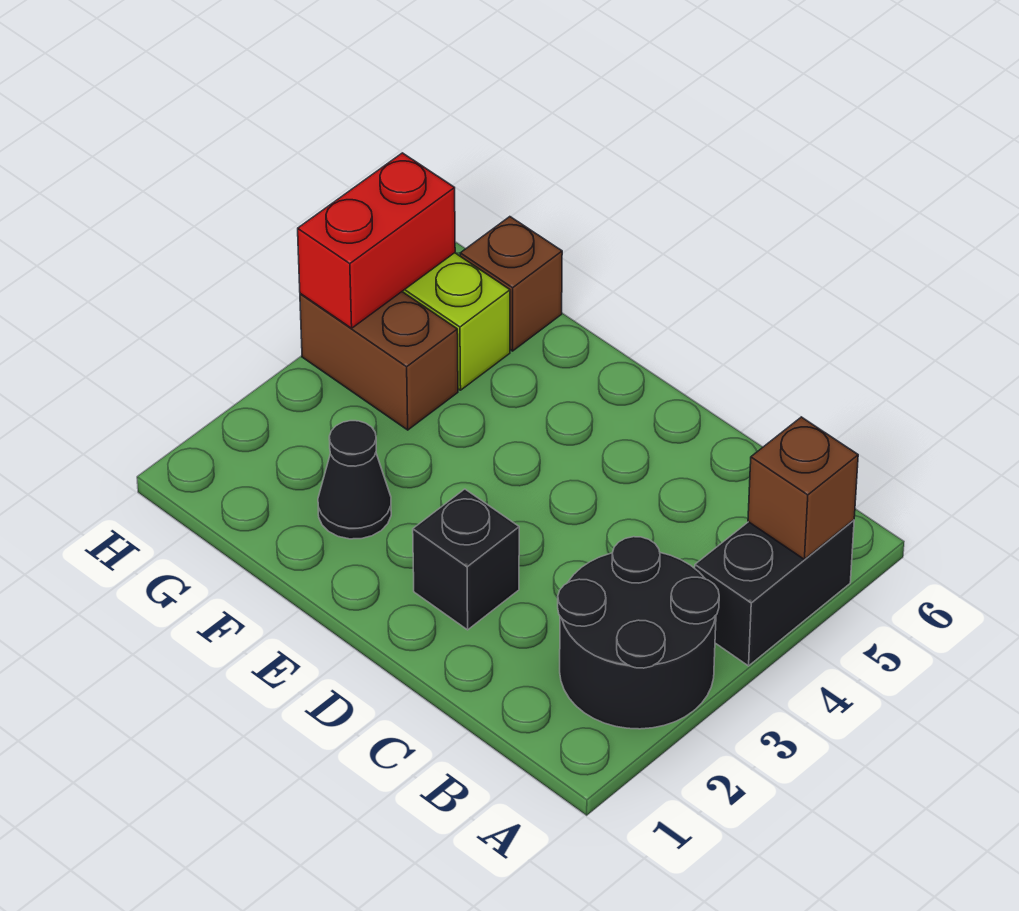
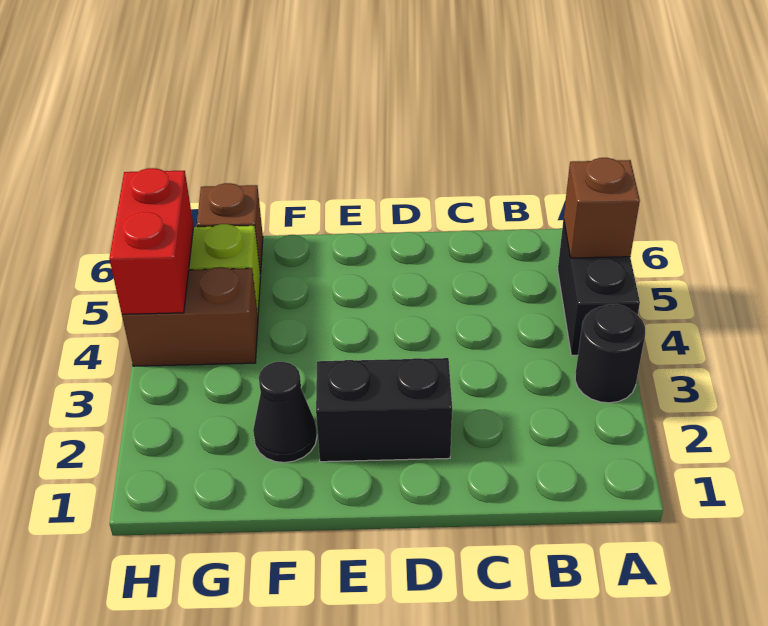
black round brick A2:B3 level 1 -> black round brick A3 level 1
black brick D2 level 1 -> black brick D2:E2 level 1

